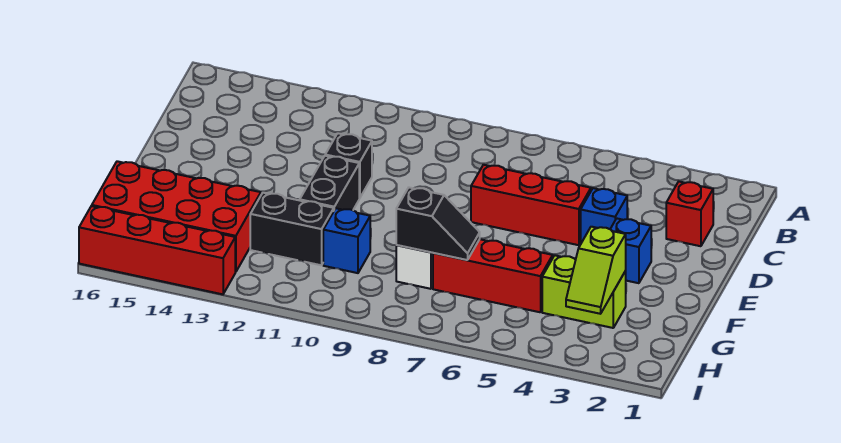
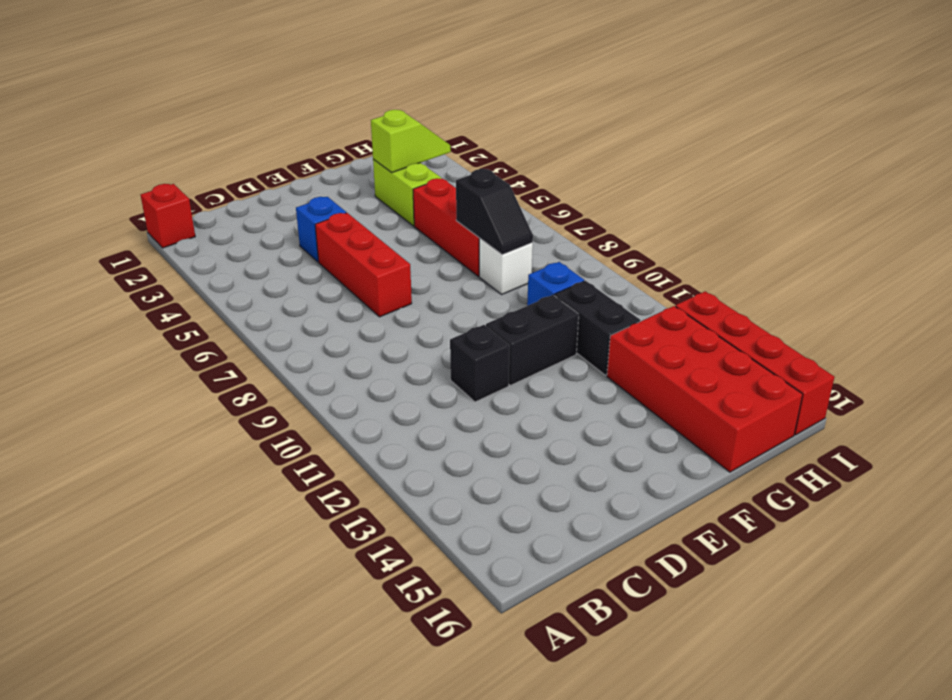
red brick C2 level 1 -> red brick A1 level 1
blue brick E3 level 1 -> none
black slope G7:G8 level 2 top 8 -> black slope G7:G8 level 2 top 7

